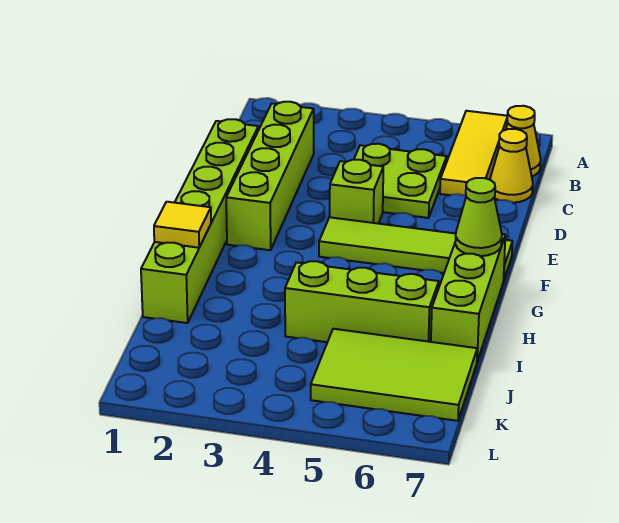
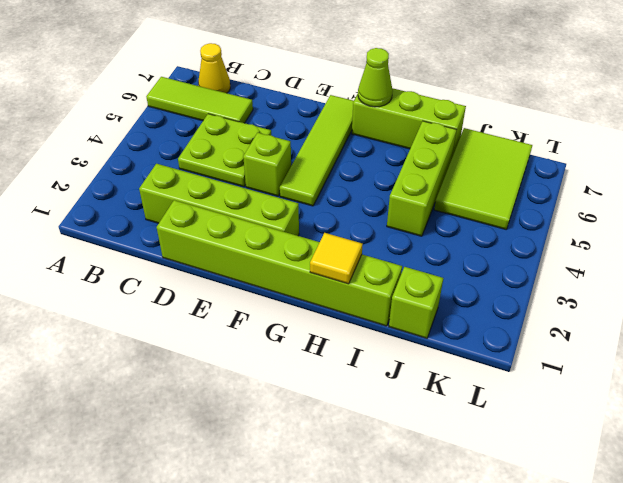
yellow tile A6:C6 level 1 -> lime tile A6:C6 level 1
yellow cone C7 level 1 -> none
none -> lime brick J1 level 1

